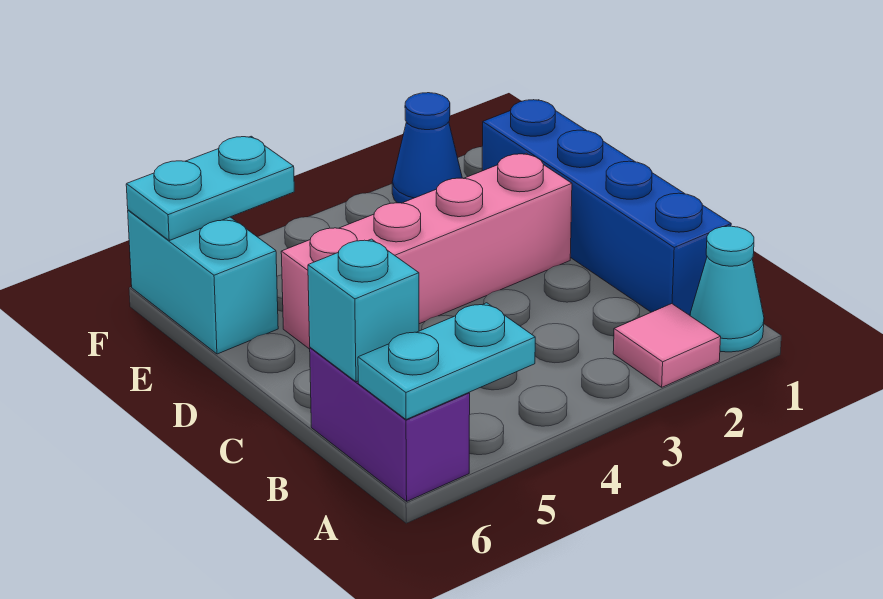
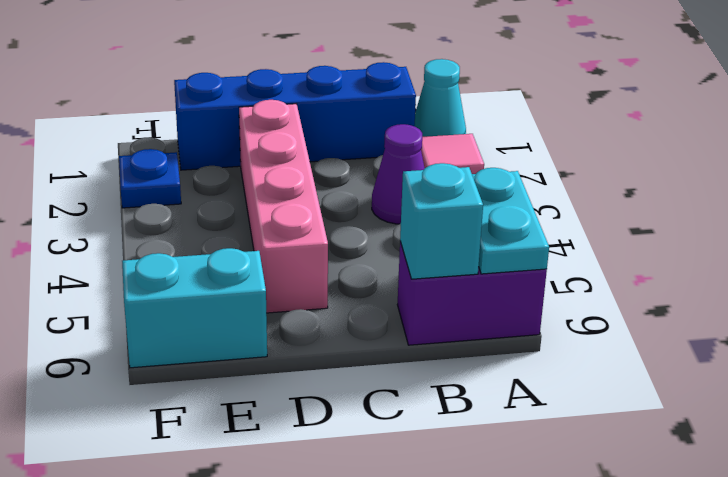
none -> purple cone B3 level 1
blue cone F2 level 1 -> blue plate F2 level 1
cyan plate F5:F6 level 2 -> none

